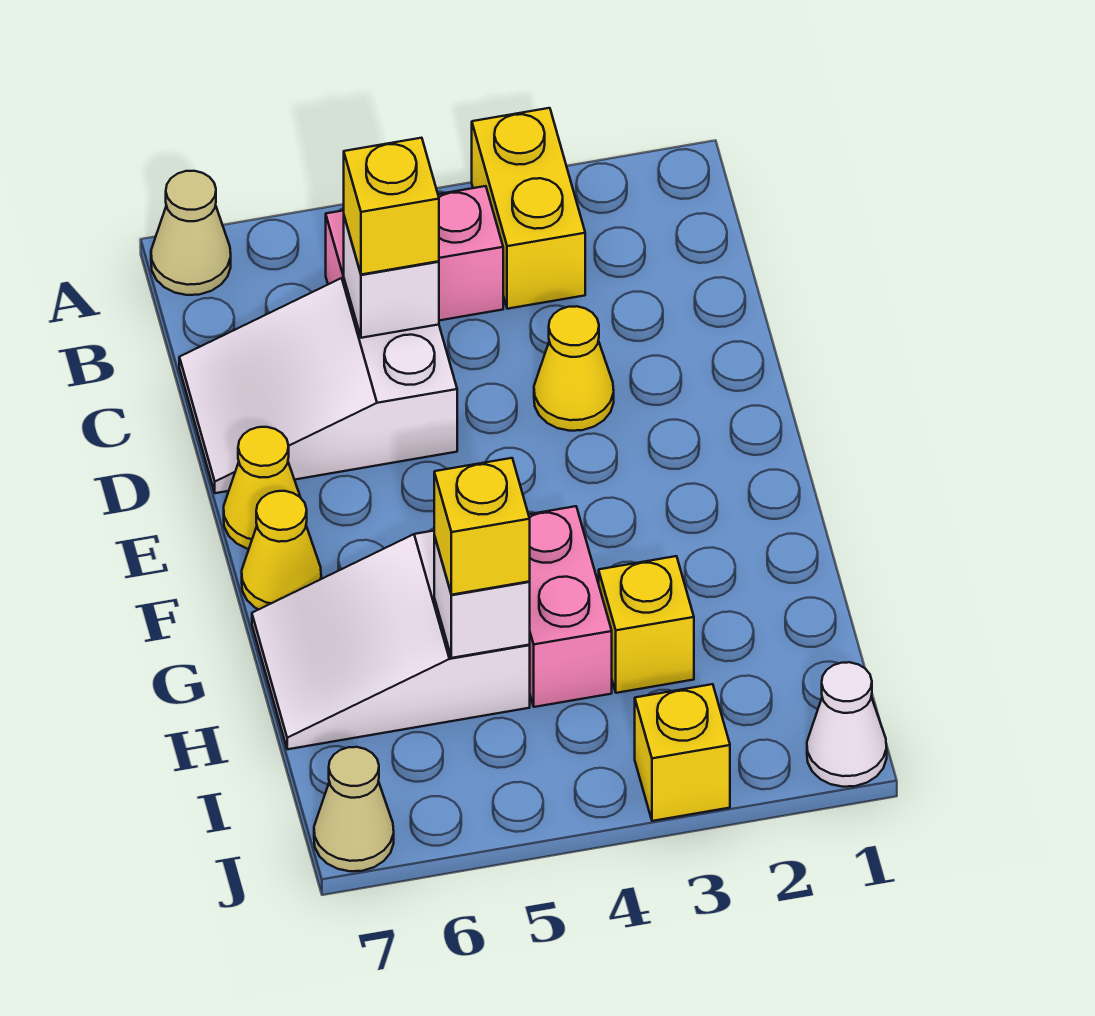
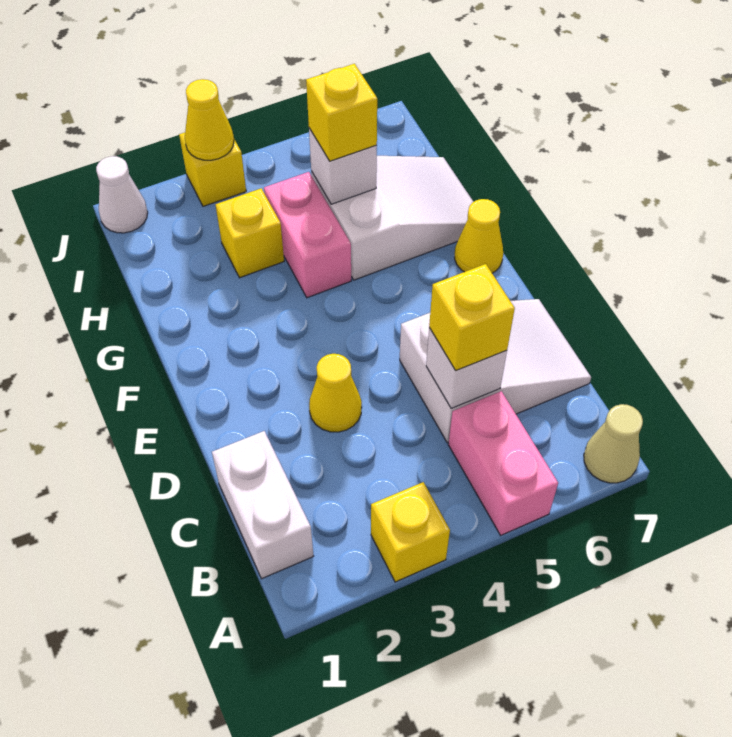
yellow brick A3:B3 level 1 -> yellow brick A3 level 1
none -> white brick B1:C1 level 1
pink brick B4:B5 level 1 -> pink brick A5:B5 level 1
yellow cone E7 level 1 -> yellow cone J3 level 2
tan cone J7 level 1 -> none

